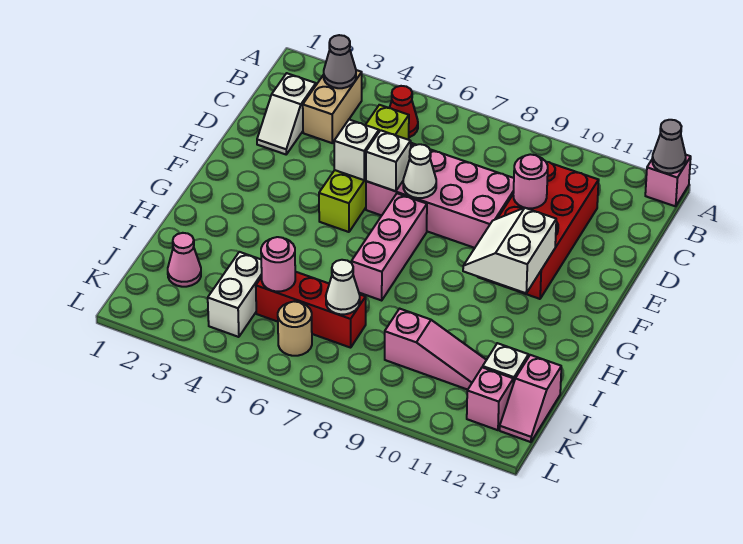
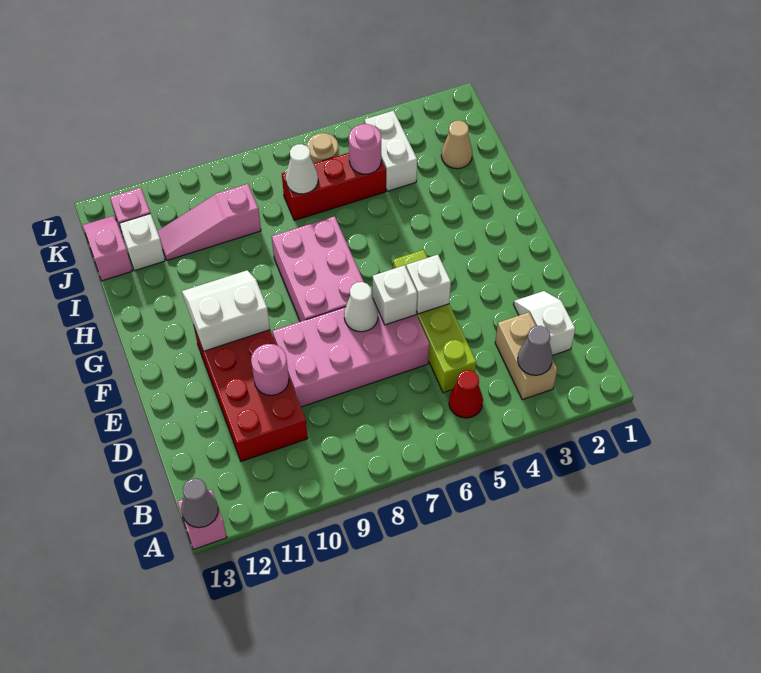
pink brick F7:H7 level 1 -> pink brick F7:H8 level 1
white slope F10:G11 level 2 top 11 -> white slope F10:G11 level 2 top F
pink cone J2 level 1 -> tan cone J2 level 1

